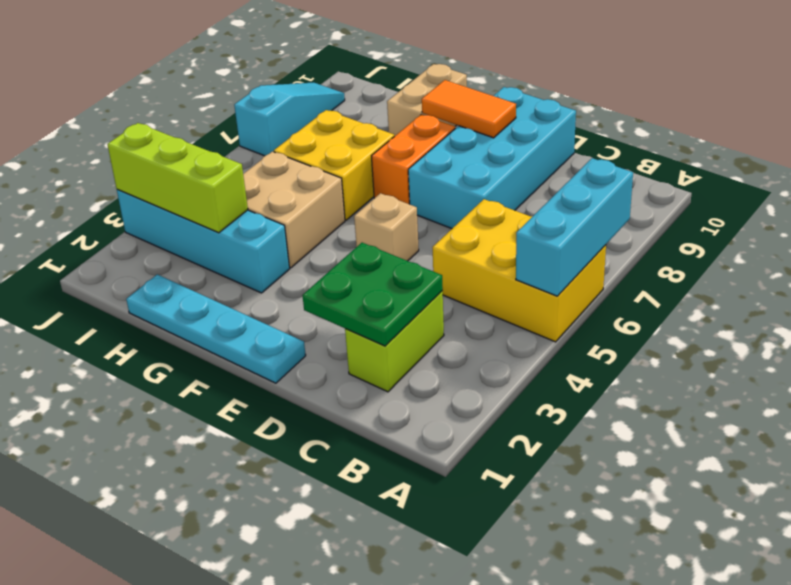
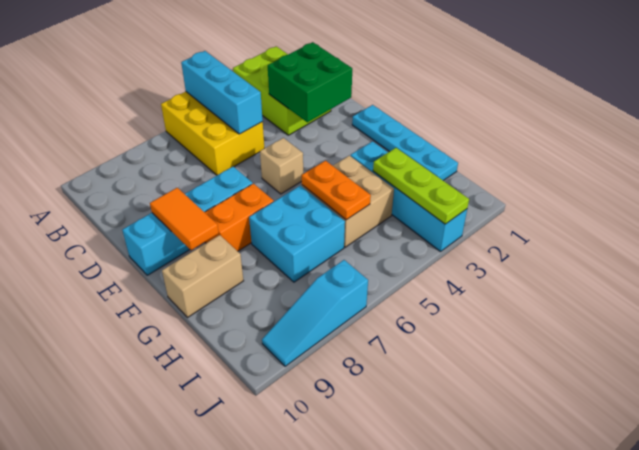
cyan brick A5:A7 level 2 -> cyan brick A5:C5 level 2
lime brick C2:C3 level 1 -> lime brick A2:C3 level 1
green plate C2:D3 level 2 -> green brick C2:D3 level 2
cyan brick D7:E10 level 1 -> cyan brick E7:E10 level 1
none -> orange plate G5:H5 level 2
yellow brick G6:H7 level 1 -> cyan brick G6:H7 level 1
lime brick H3:J3 level 2 -> lime plate H3:J3 level 2

